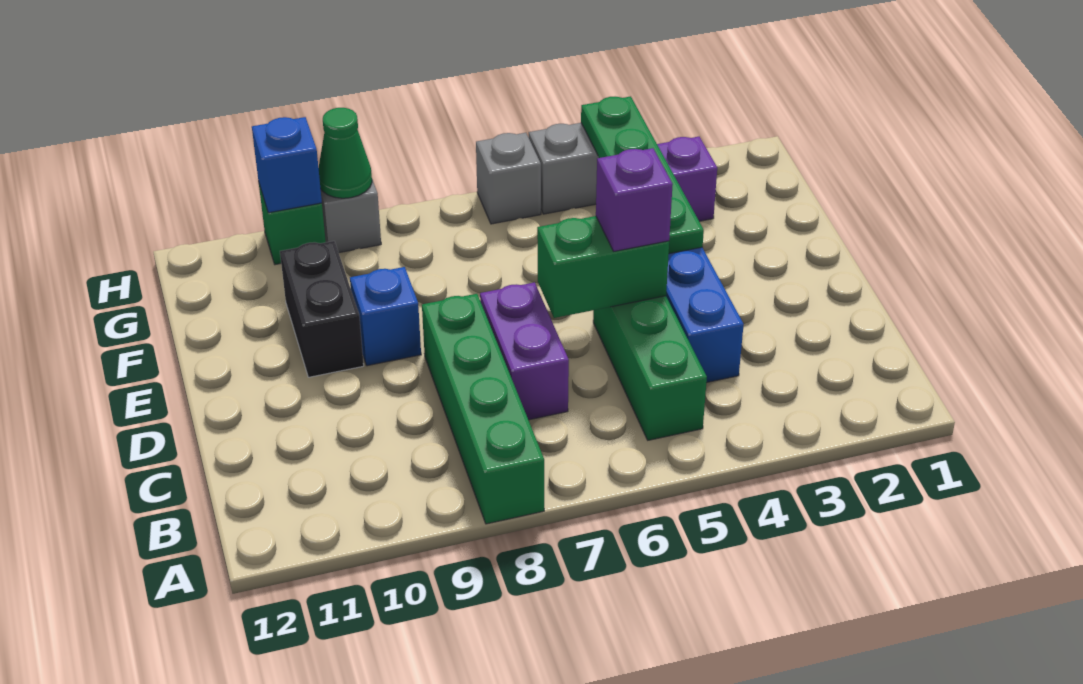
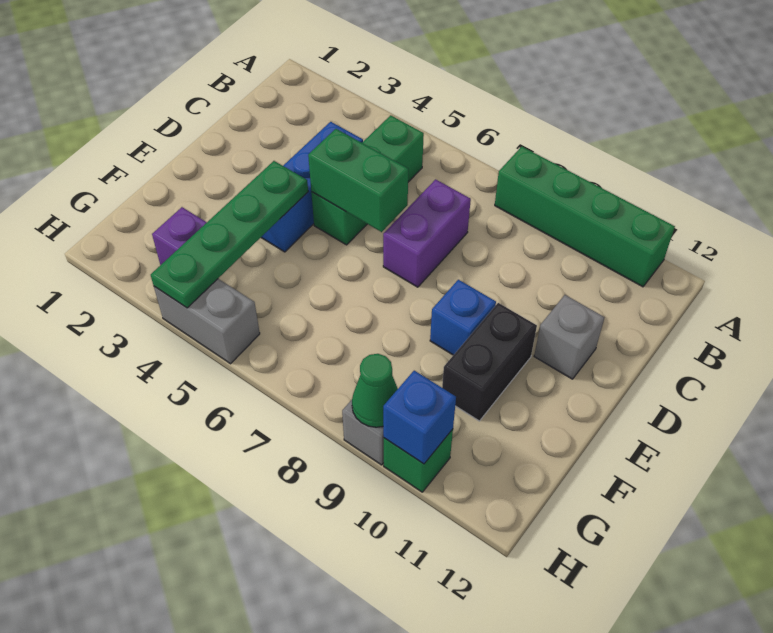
green brick A8:D8 level 1 -> green brick A8:A11 level 1
purple brick D5 level 3 -> none
grey brick H6 level 1 -> grey brick D11 level 1

